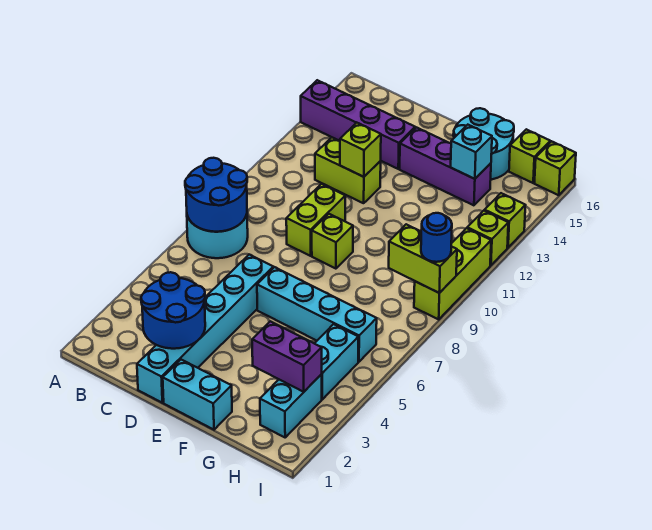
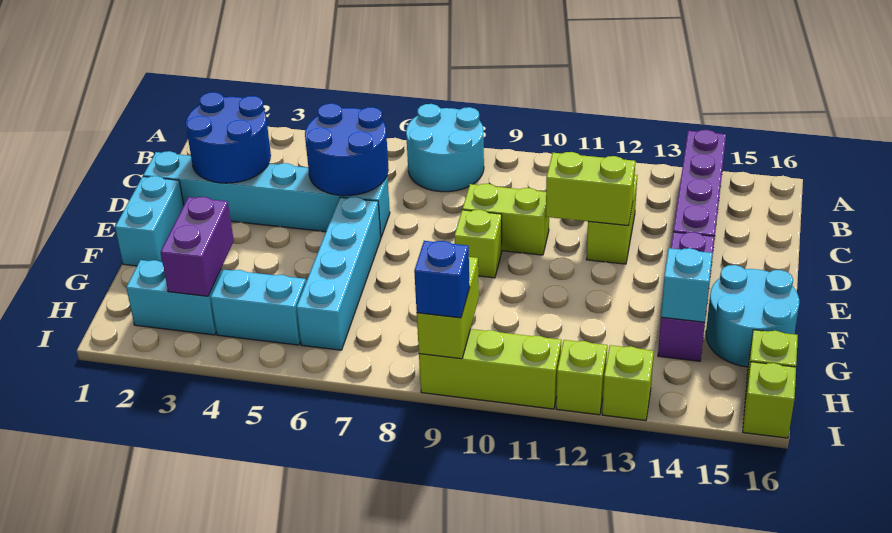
blue round brick A7:B8 level 2 -> blue round brick C5:D6 level 2
lime brick D12 level 2 -> lime brick D11:D12 level 2
blue round brick I9 level 3 -> blue brick I9 level 3

